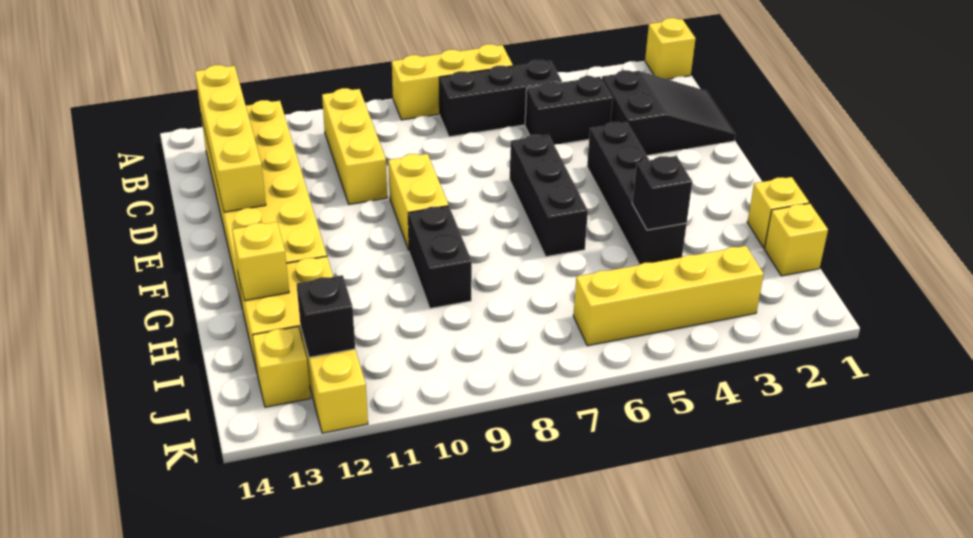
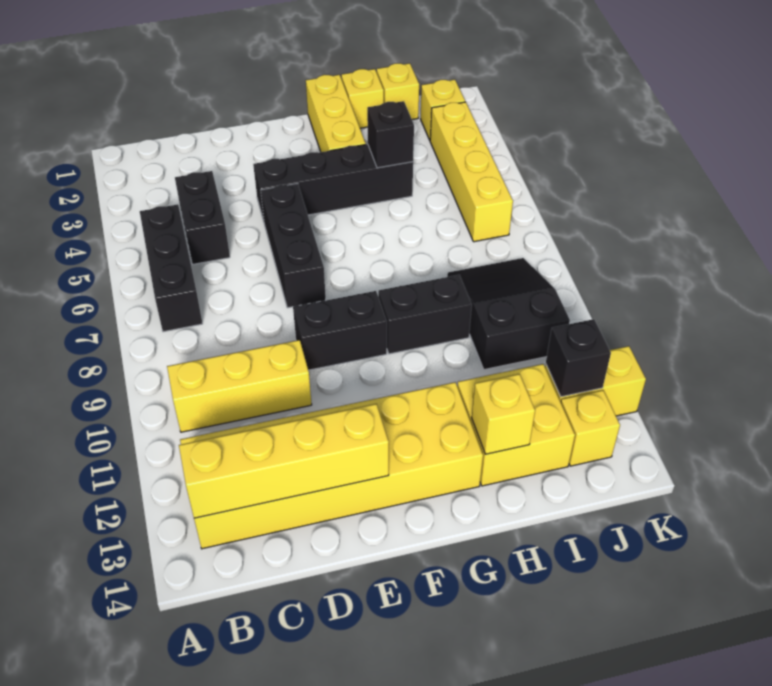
yellow brick A1 level 1 -> yellow brick J2 level 1
yellow brick A6:A8 level 1 -> yellow brick G1:G3 level 1
black slope C1:D3 level 1 top 3 -> black slope I8:J10 level 1 top 10
black brick E6:G6 level 1 -> black brick E5:E7 level 1
yellow brick E9:F9 level 1 -> black brick E9:F9 level 1

